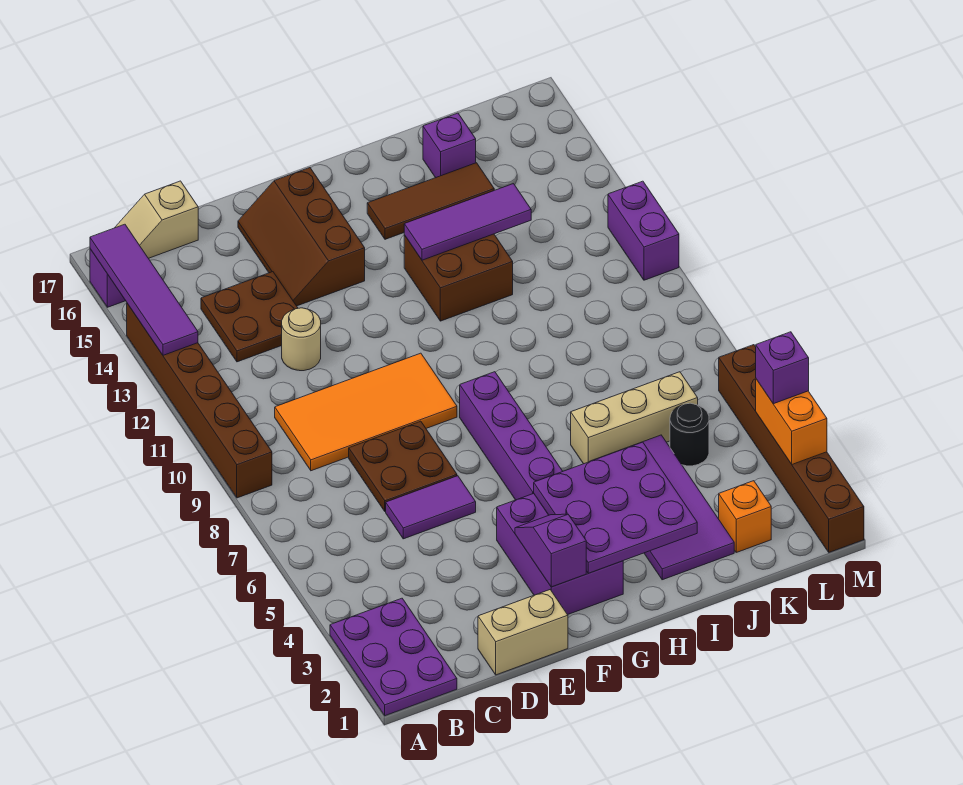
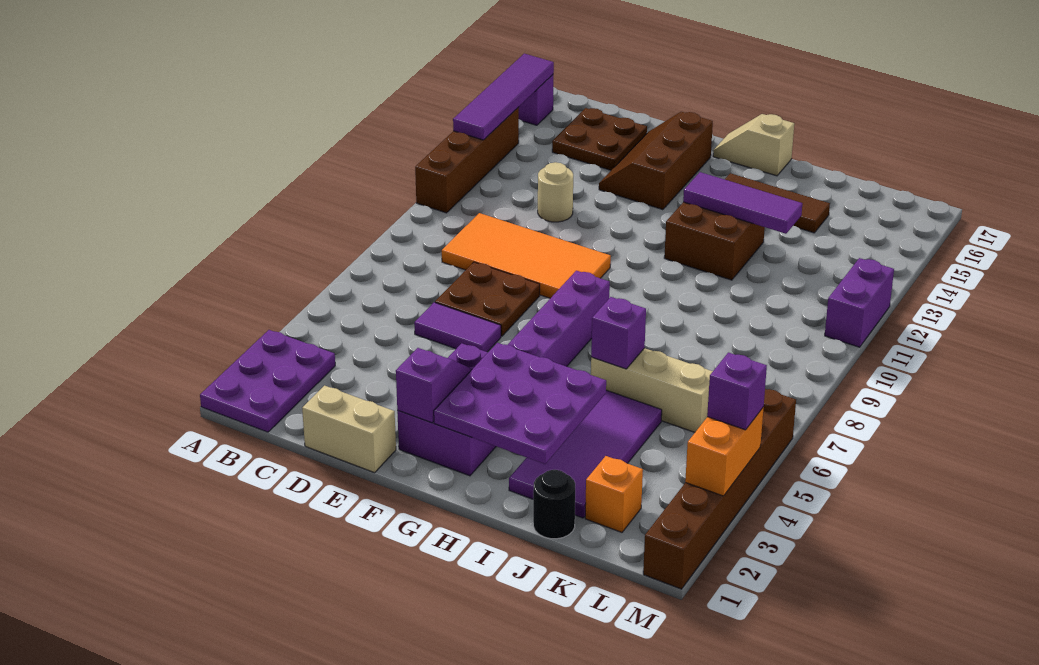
brown brick A9:A14 level 1 -> brown brick A11:A14 level 1
tan slope B17:C17 level 1 top C -> tan slope G17:H17 level 1 top H
brown plate C13:D14 level 1 -> brown plate C15:D16 level 1
purple brick J16 level 1 -> purple brick I6 level 2
black round brick K5 level 1 -> black round brick J1 level 1

